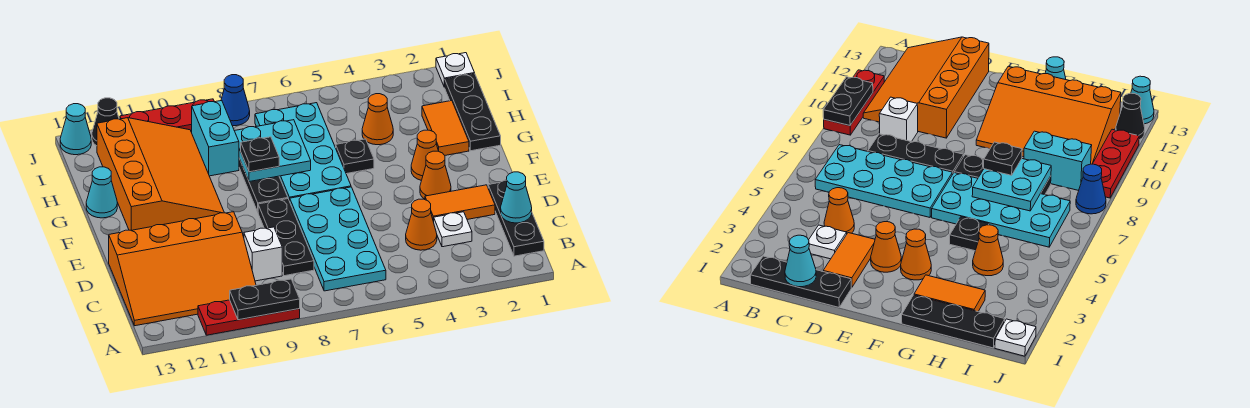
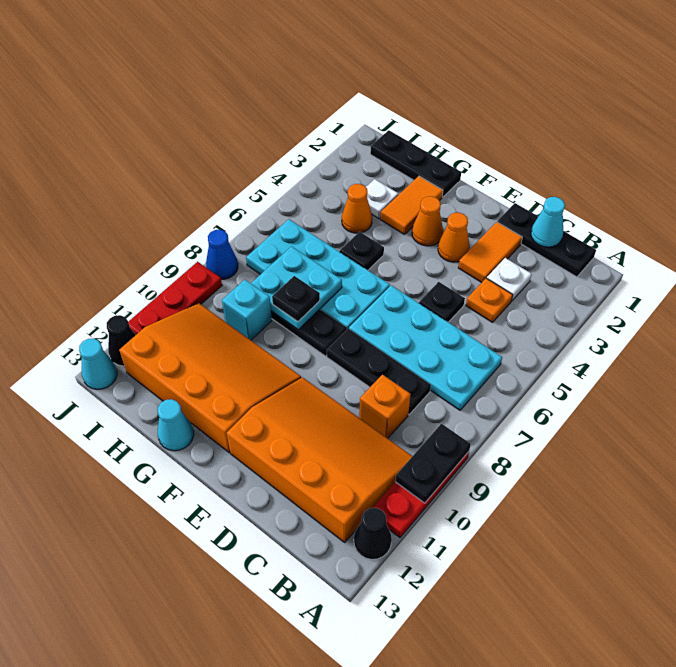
none -> black cone A12 level 1
orange slope B10:D13 level 1 top D -> orange slope B10:E12 level 1 top 12
orange cone C4 level 1 -> orange plate C4 level 1
white brick C9 level 1 -> orange brick C9 level 1
none -> black plate D5 level 1
orange tile G2:H2 level 1 -> orange tile G2:G3 level 1
cyan brick H9:I9 level 1 -> cyan brick H9 level 1
white plate J1 level 1 -> white plate H3 level 1

